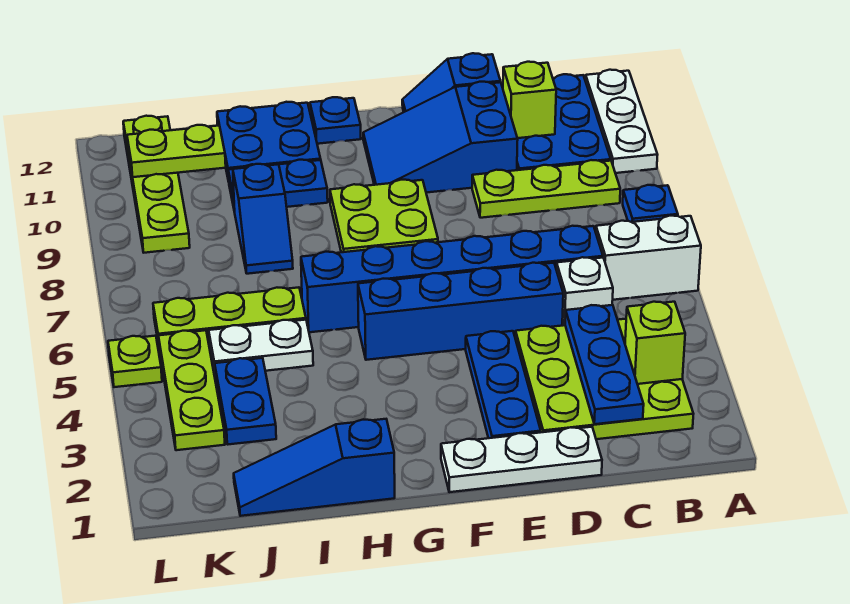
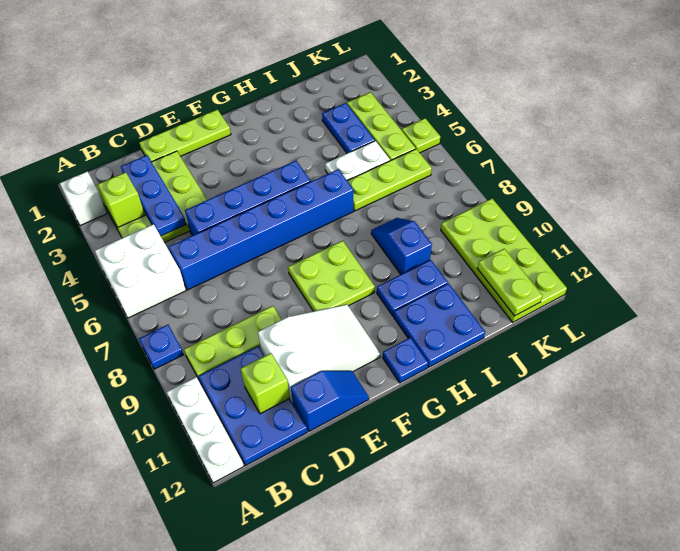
white brick A6:B6 level 1 -> white brick A5:B6 level 1
white brick C5 level 1 -> white brick A2 level 1
white plate D1:F1 level 1 -> lime plate D1:F1 level 1
blue slope D10:F11 level 1 top D -> white slope D10:F11 level 1 top D
blue plate E2:E4 level 1 -> none
blue slope H1:J1 level 1 top H -> none
lime plate J11:K11 level 2 -> lime plate K11:K12 level 2
lime plate K9:K12 level 1 -> lime plate K9:L12 level 1

